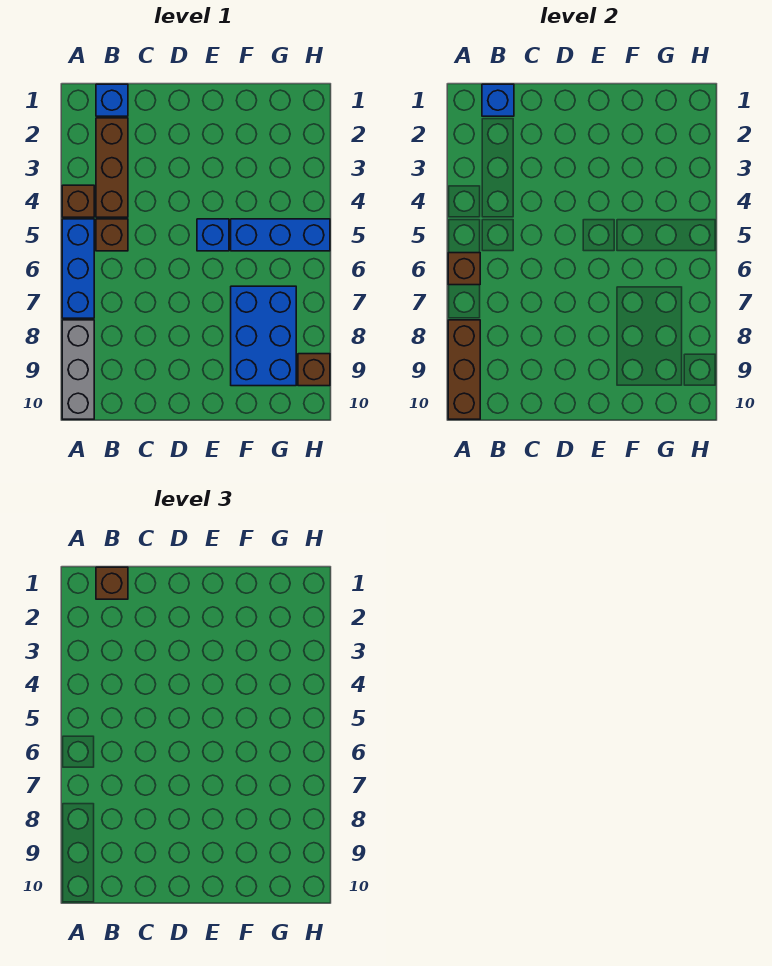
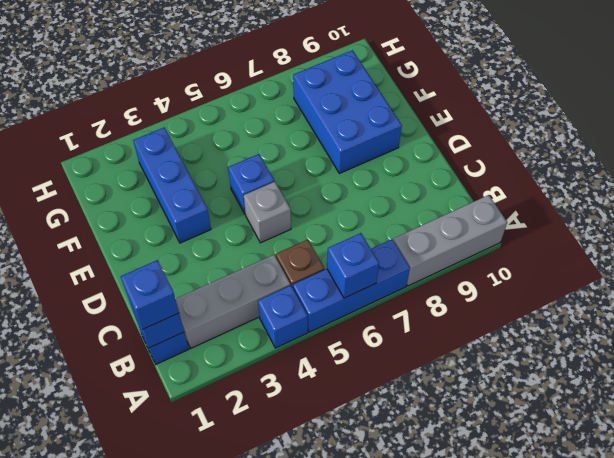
brown brick A4 level 1 -> blue brick A4 level 1
brown brick A6 level 2 -> blue brick A6 level 2
brown brick A8:A10 level 2 -> none
brown brick B1 level 3 -> blue brick B1 level 3
brown brick B2:B4 level 1 -> grey brick B2:B4 level 1
none -> grey brick D5 level 1
blue brick F5:H5 level 1 -> blue brick E3:G3 level 1
blue brick F7:G9 level 1 -> blue brick E8:G9 level 1
brown brick H9 level 1 -> none

